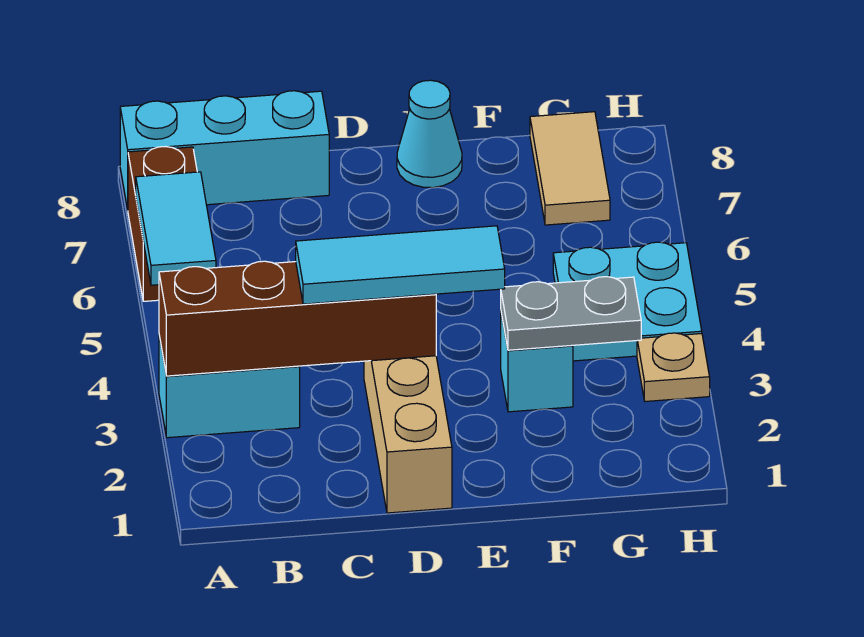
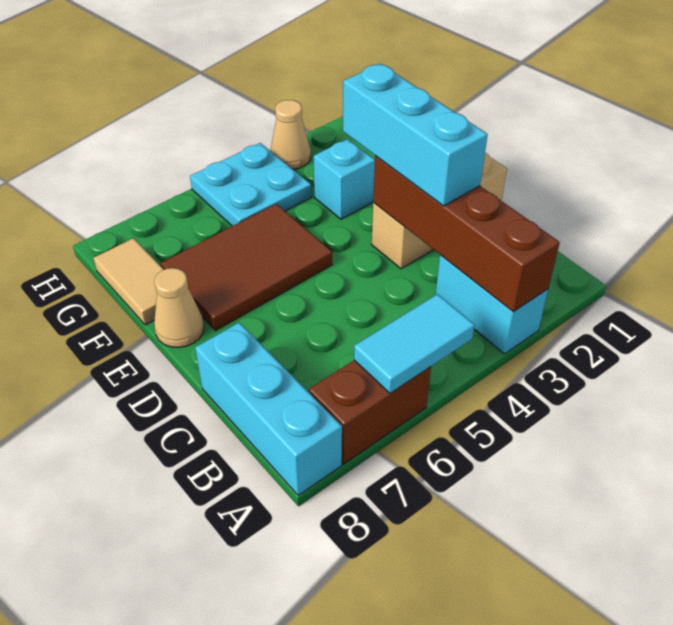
cyan tile C3:E3 level 3 -> cyan brick C3:E3 level 3
none -> brown tile E5:F7 level 1
cyan cone E8 level 1 -> tan cone E8 level 1
grey plate F3:G3 level 2 -> none
tan tile G7:G8 level 1 -> tan tile F8:G8 level 1
tan plate H3 level 1 -> tan cone H3 level 1

